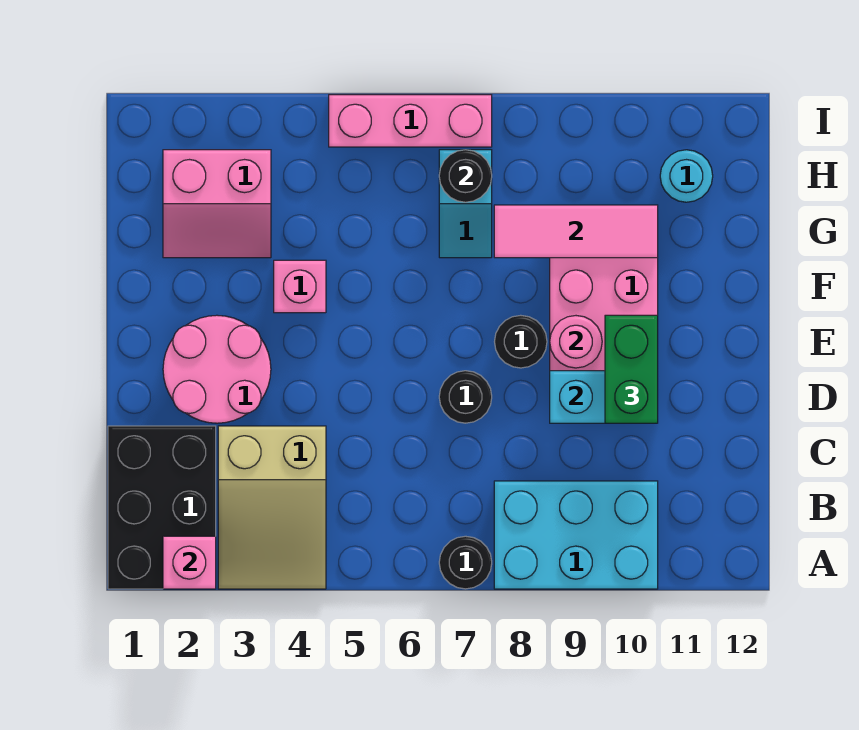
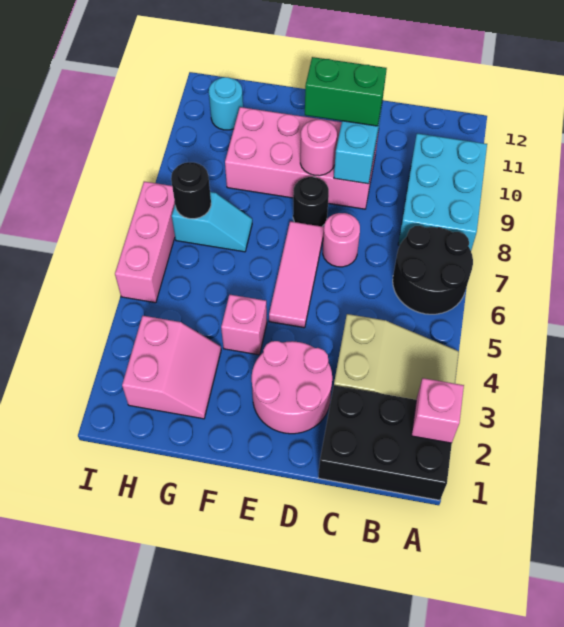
black round brick A7 level 1 -> black round brick A6:B7 level 1
black round brick D7 level 1 -> pink round brick D7 level 1
pink tile G8:G10 level 2 -> pink tile E5:E7 level 1

